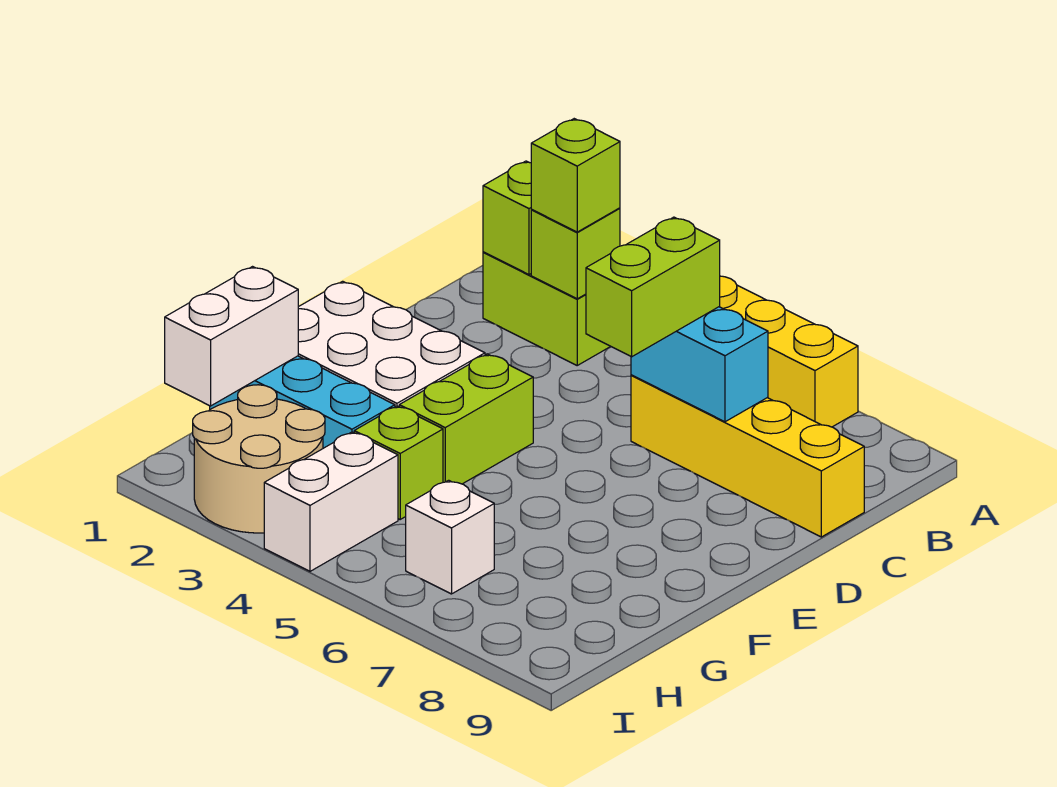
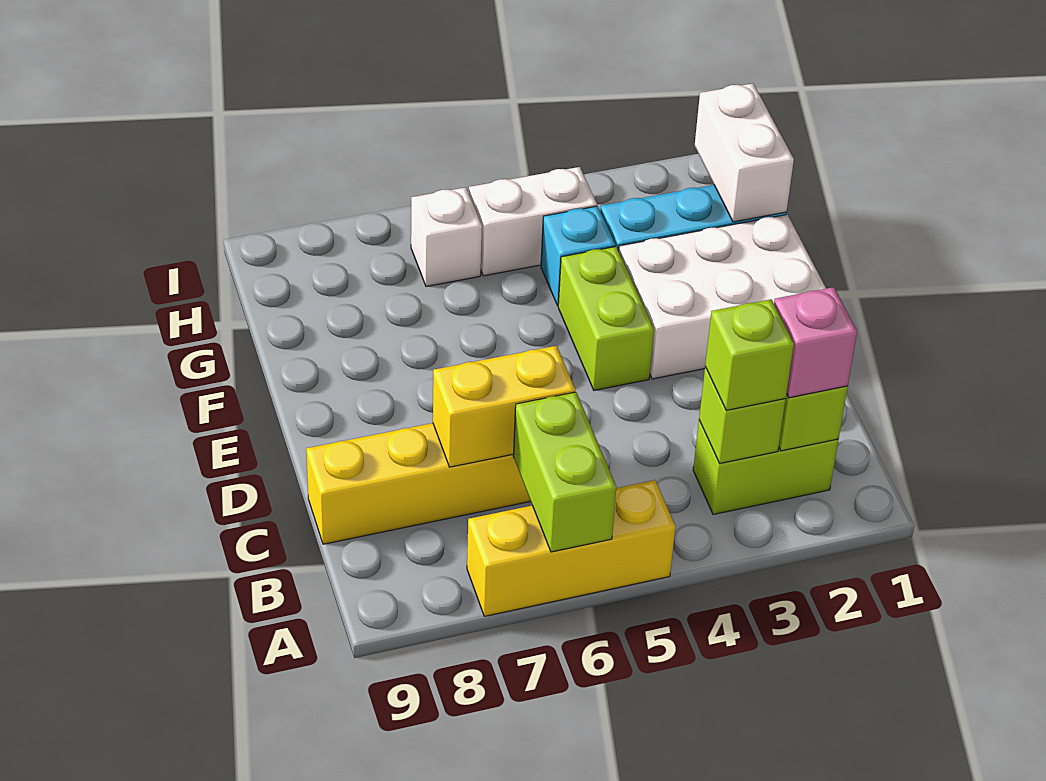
none -> pink brick B2 level 3
cyan brick C6:C7 level 2 -> yellow brick C6:C7 level 2
lime brick C6:D6 level 3 -> lime brick A6:B6 level 2
lime brick G4 level 1 -> cyan brick G4 level 1
tan round brick H2:I3 level 1 -> none
white brick H4:I4 level 1 -> white brick H4:H5 level 1

